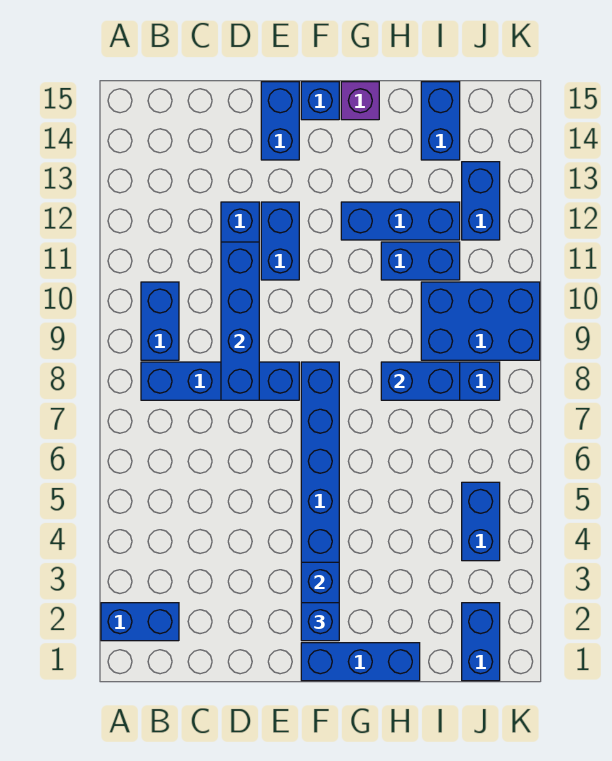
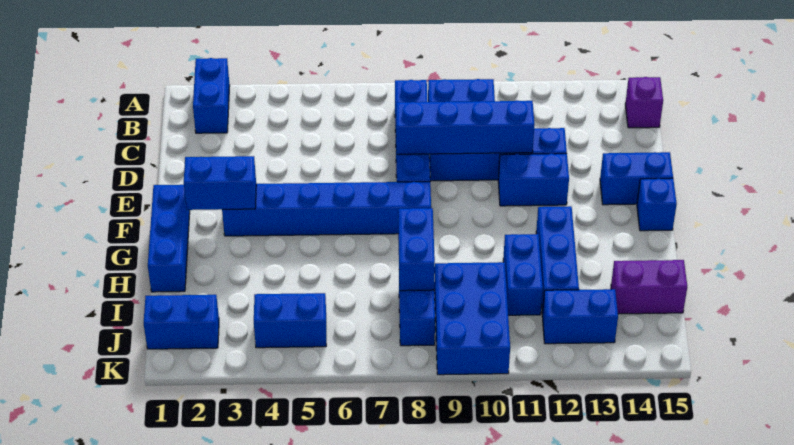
blue brick F2 level 3 -> none
purple brick G15 level 1 -> purple brick B15 level 1
blue brick I14:I15 level 1 -> purple brick I14:I15 level 1

